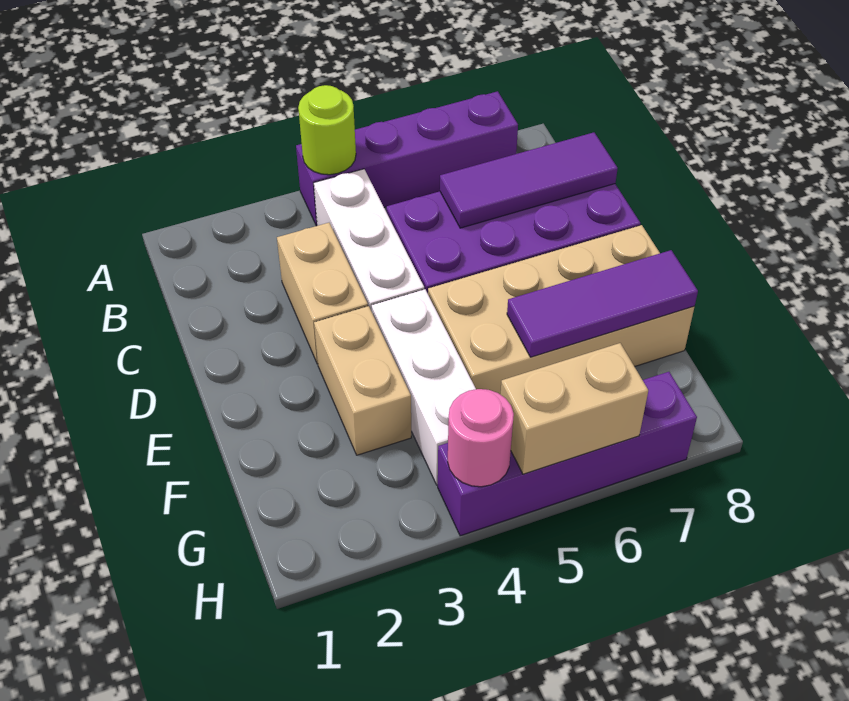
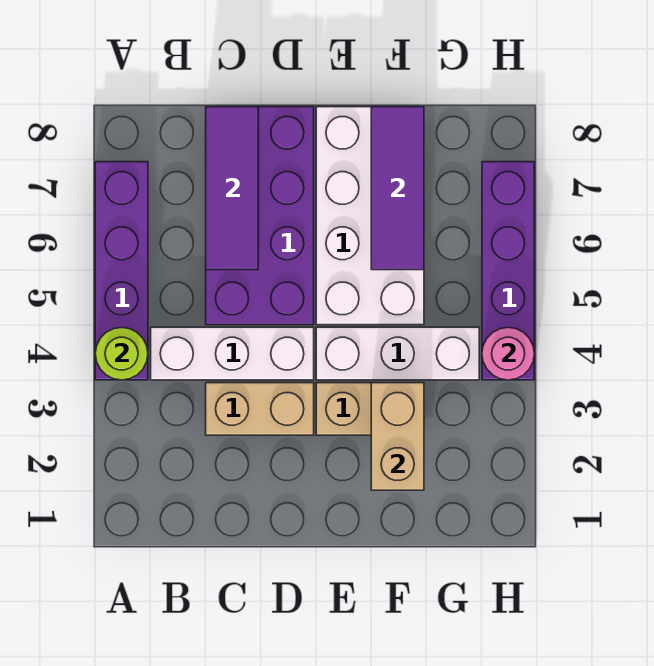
tan brick E5:F8 level 1 -> white brick E5:F8 level 1
tan brick H5:H6 level 2 -> tan brick F2:F3 level 2

